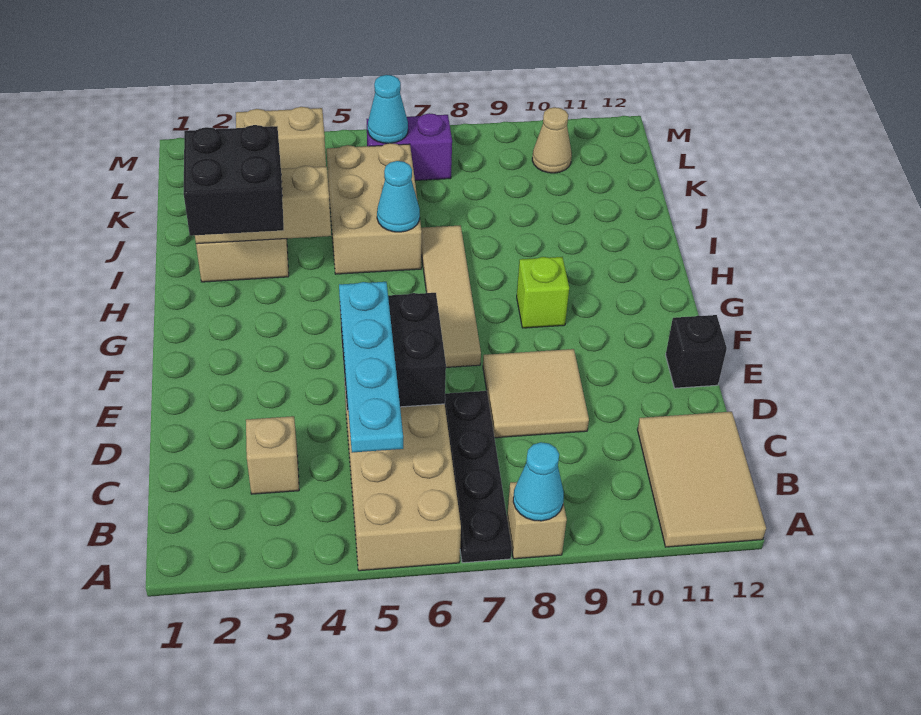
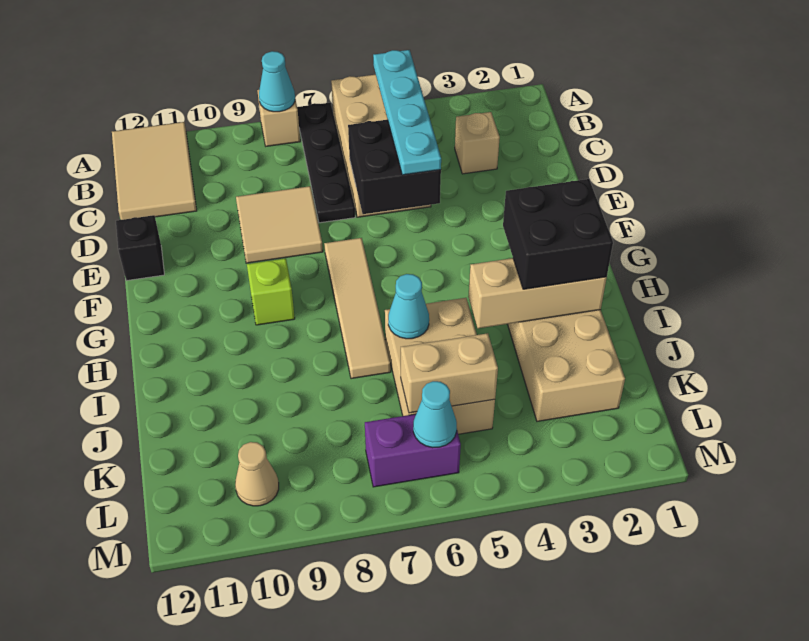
tan brick K3:K4 level 2 -> tan brick K5:K6 level 2

